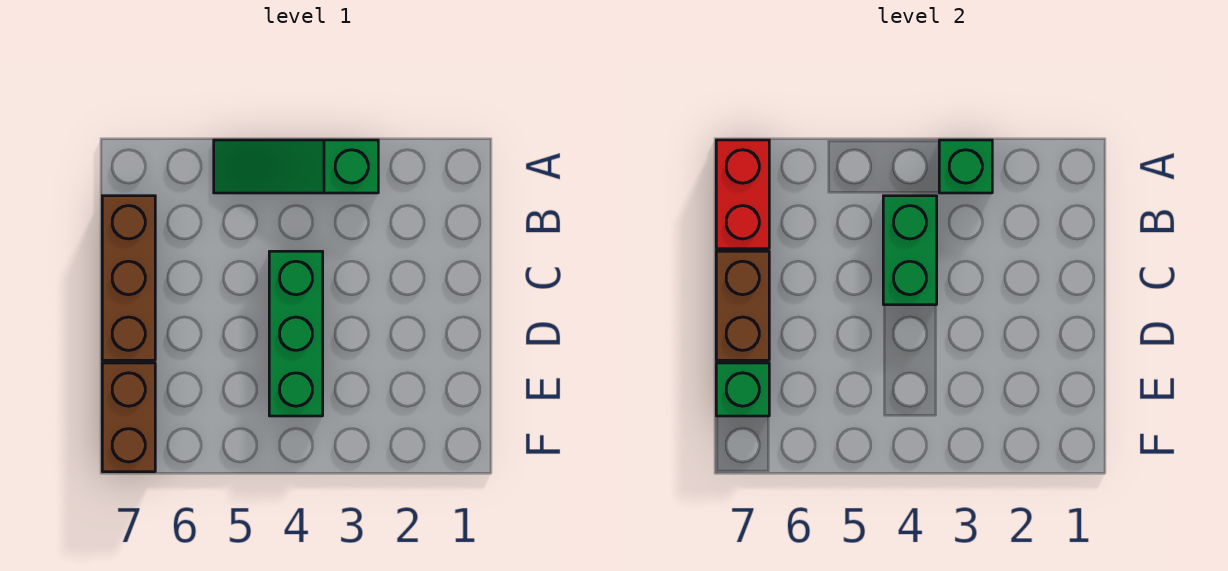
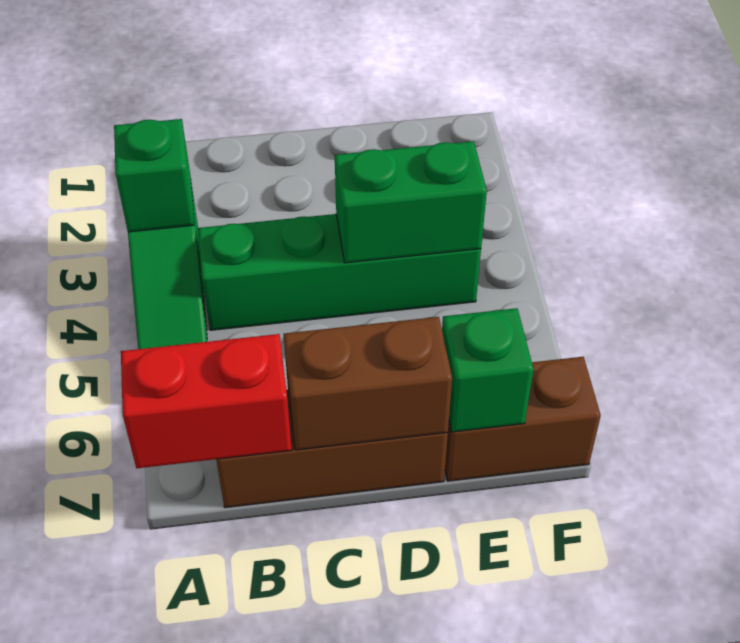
green brick B4:C4 level 2 -> green brick D4:E4 level 2
green brick C4:E4 level 1 -> green brick B4:E4 level 1

